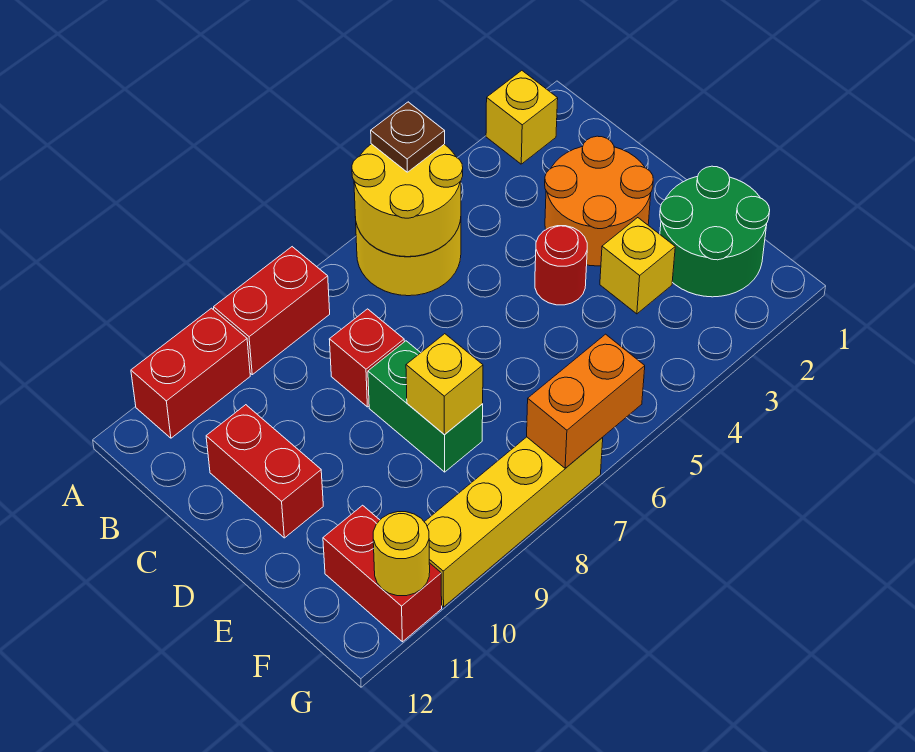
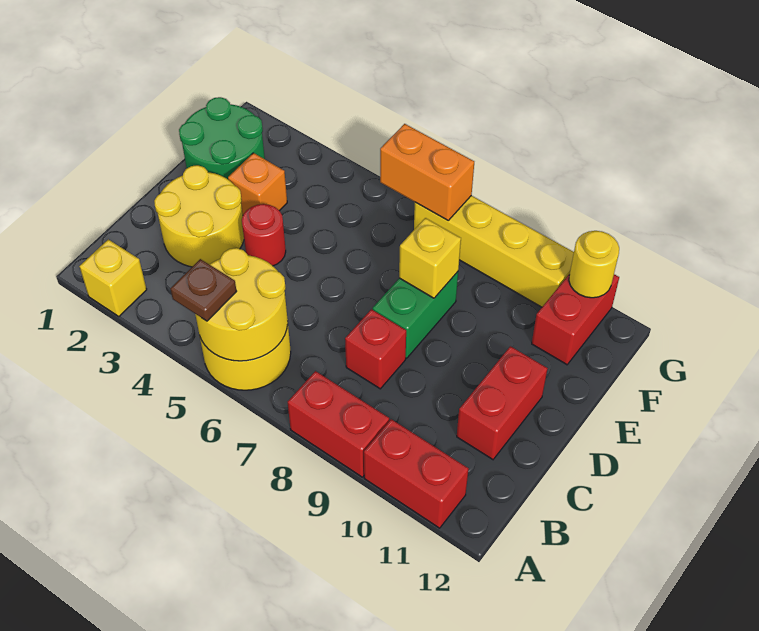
orange round brick C2:D3 level 1 -> yellow round brick C2:D3 level 1
yellow brick E3 level 1 -> orange brick E3 level 1

